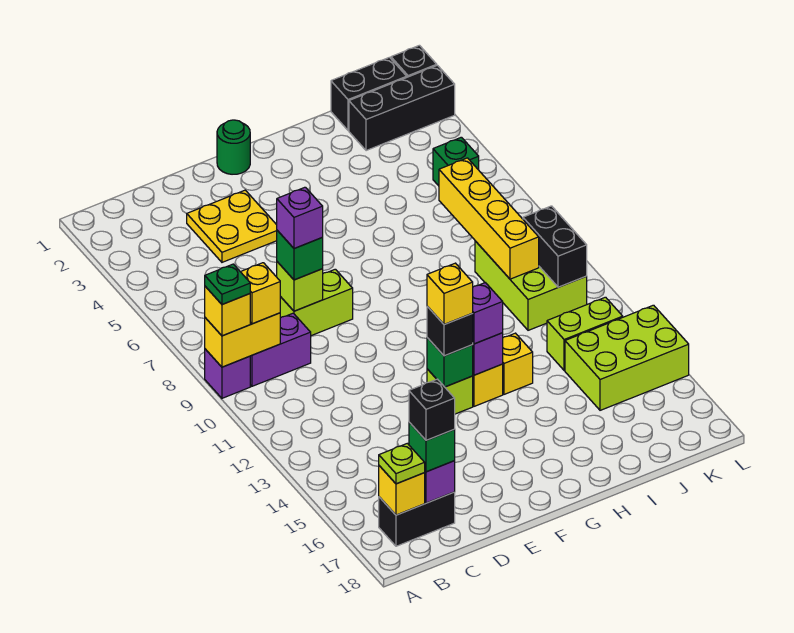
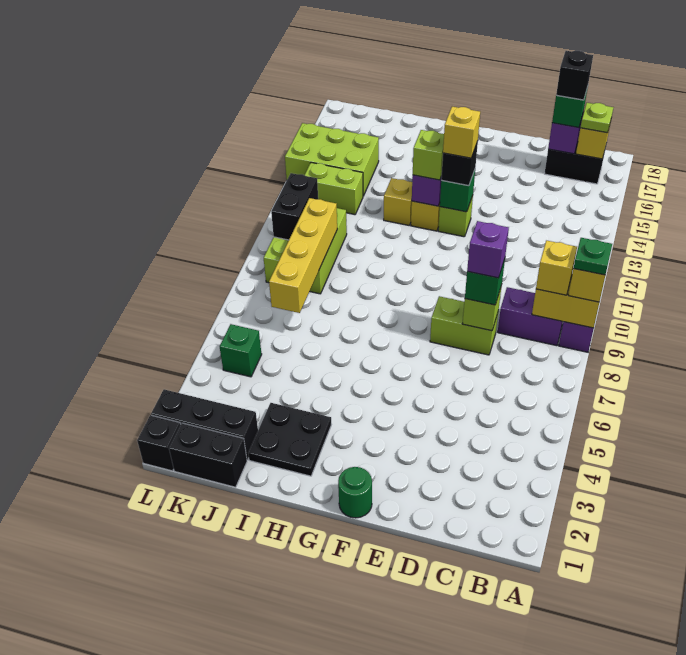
yellow plate D3:E4 level 1 -> none
purple brick G13 level 3 -> lime brick G13 level 3
none -> black plate H2:I3 level 1

